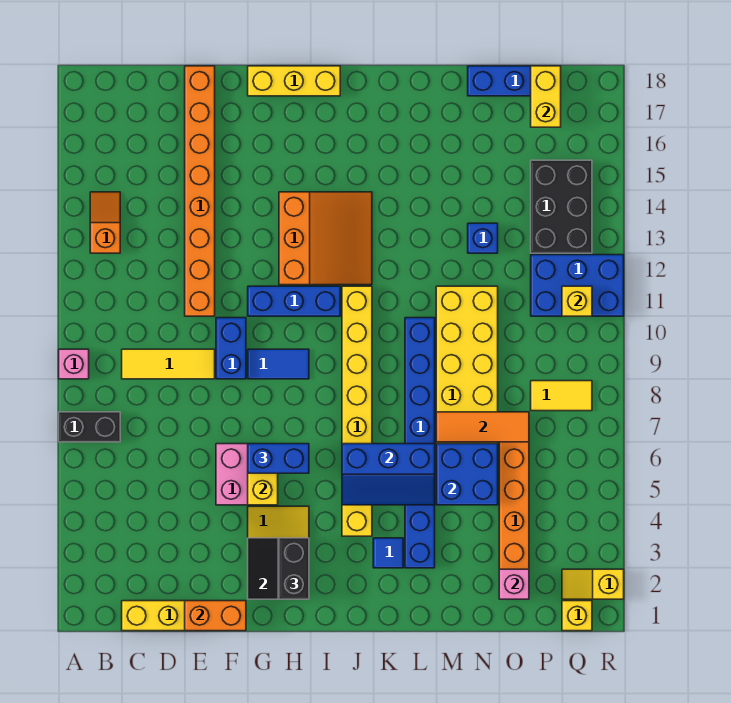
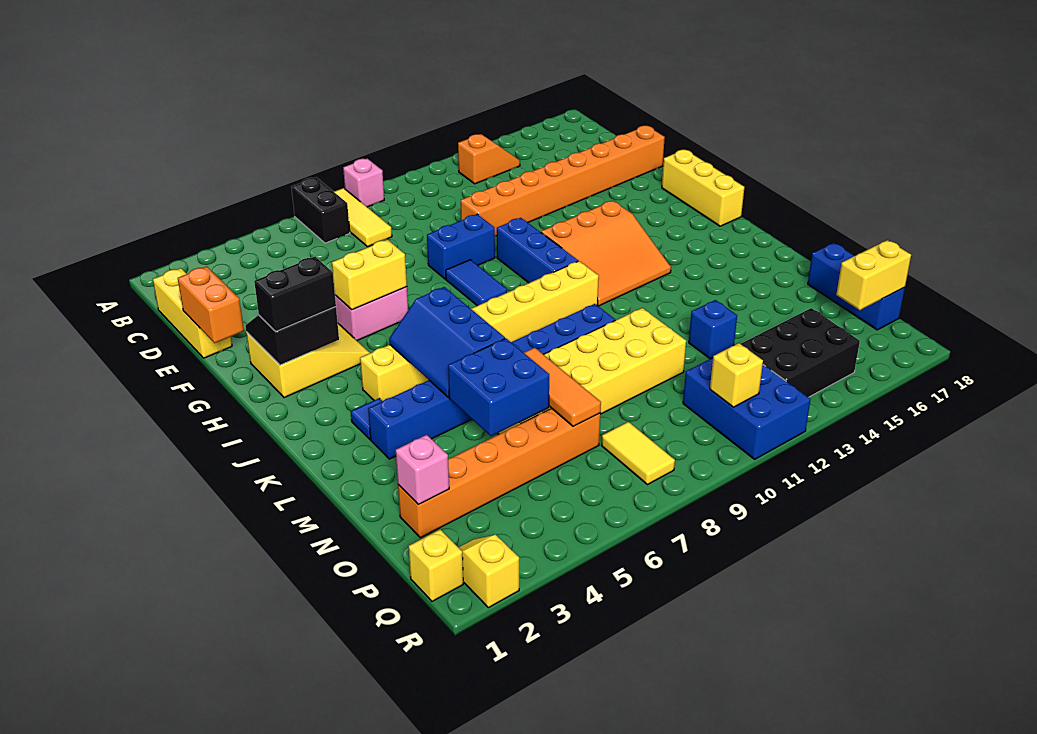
yellow tile C9:E9 level 1 -> yellow tile A8:C8 level 1
blue brick G6:H6 level 3 -> none

